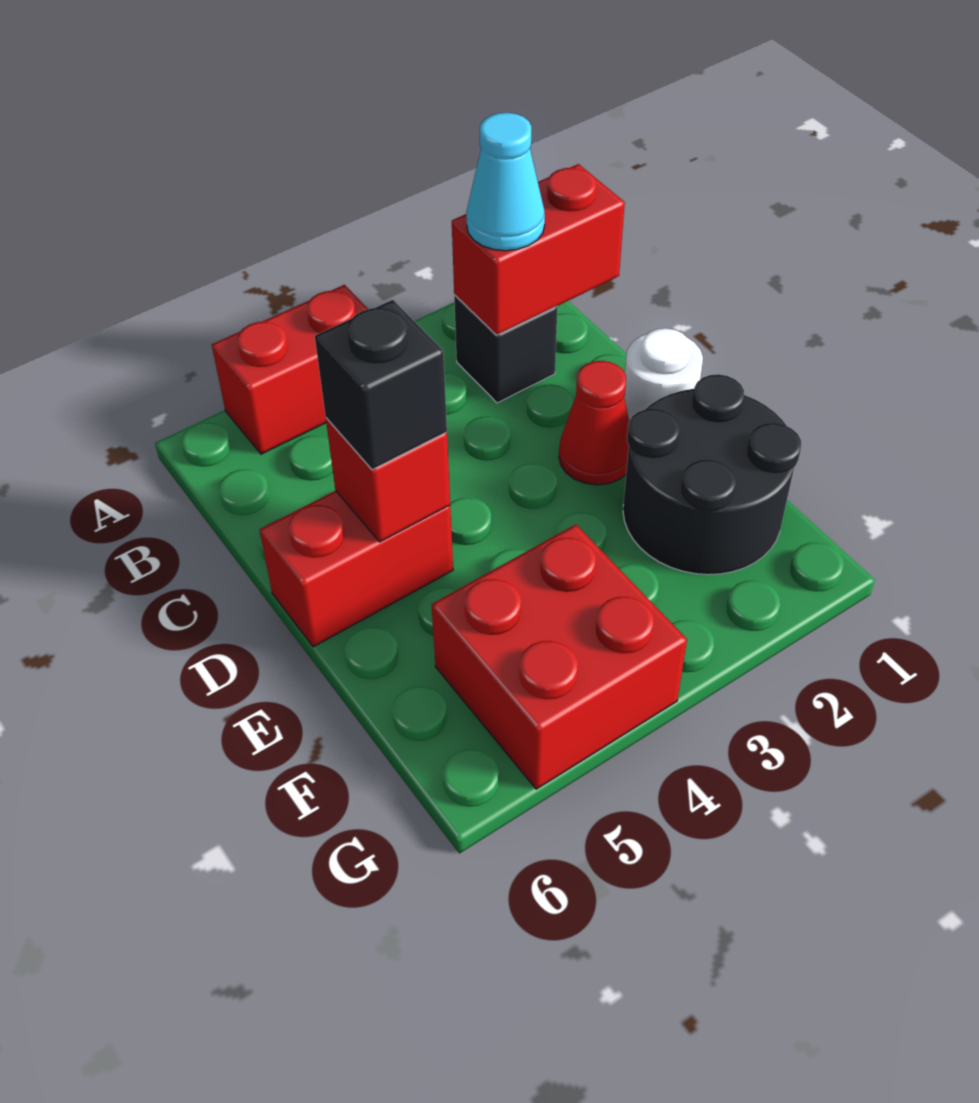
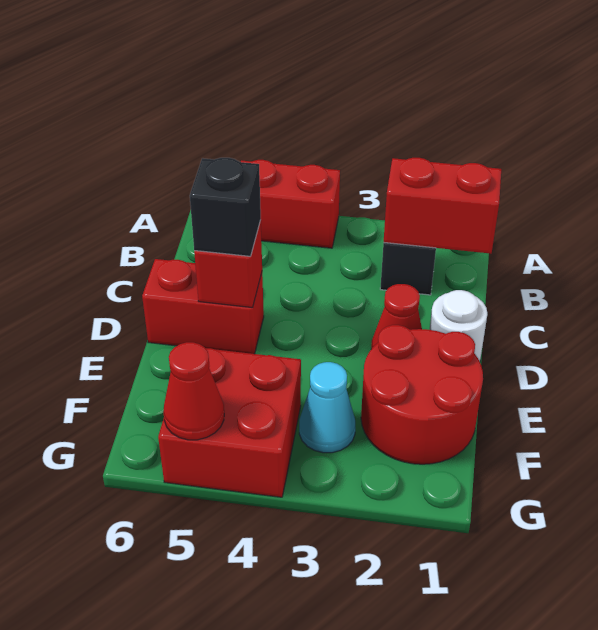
cyan cone B2 level 3 -> cyan cone F3 level 1
black round brick E1:F2 level 1 -> red round brick E1:F2 level 1
none -> red cone G5 level 2

